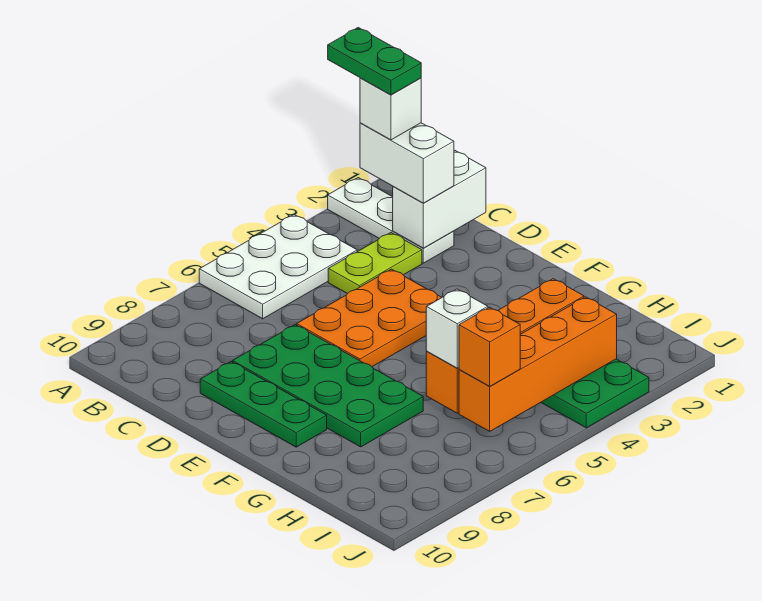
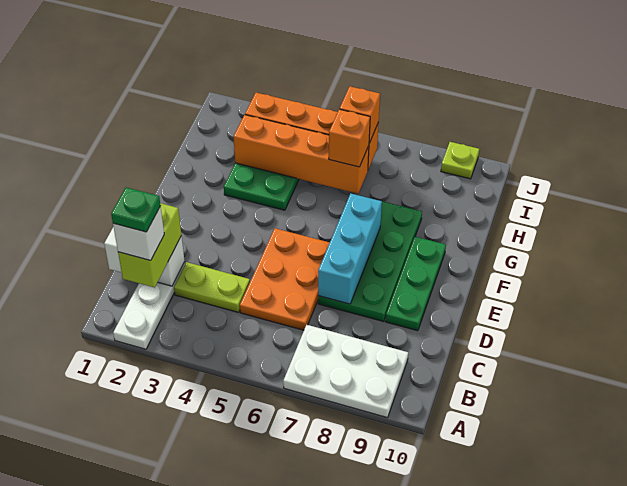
green plate A2:B2 level 5 -> green plate B2 level 5
white plate A4:B6 level 1 -> white plate A7:B9 level 1
white brick B2:C2 level 3 -> lime brick B2:C2 level 3
orange plate D4:E6 level 1 -> orange plate C5:E6 level 1
none -> cyan brick D7:F7 level 2
white brick H6 level 3 -> orange brick H6 level 3
none -> lime plate J9 level 1

